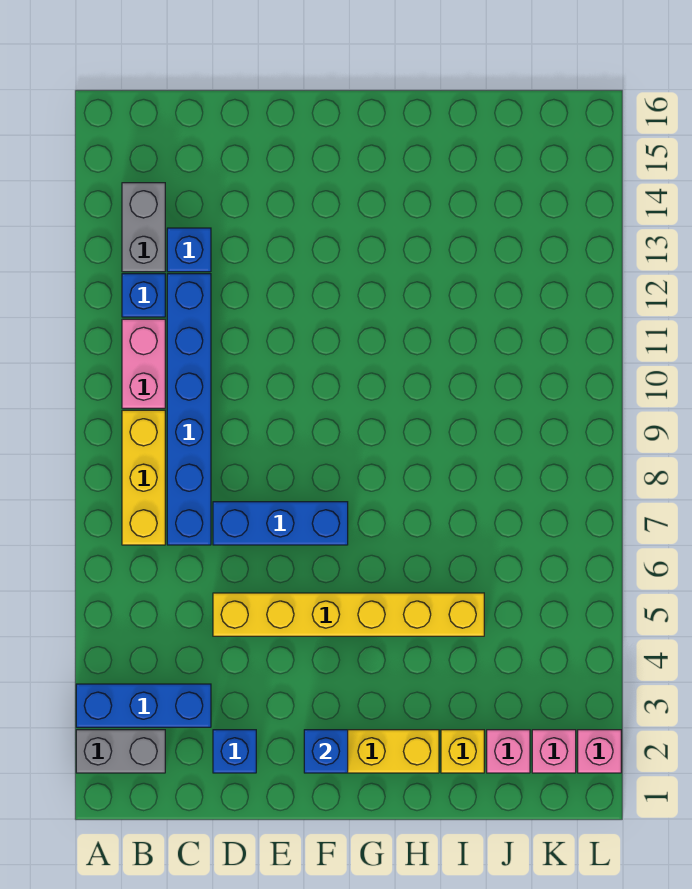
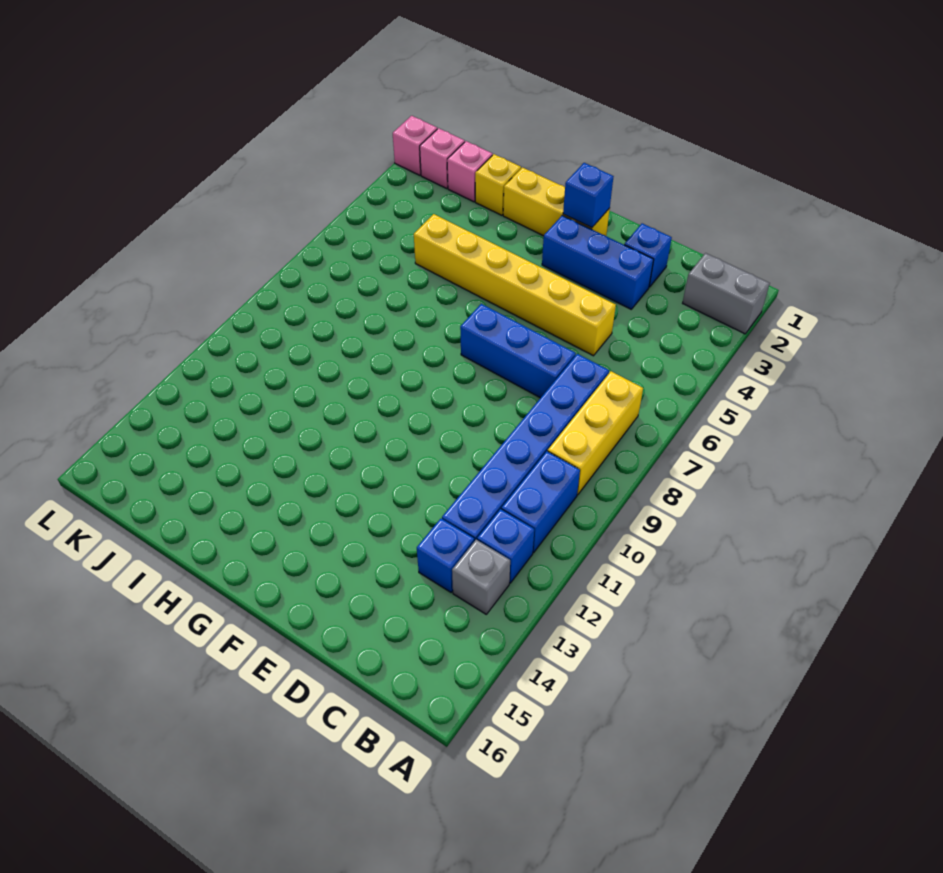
blue brick A3:C3 level 1 -> blue brick D3:F3 level 1
pink brick B10:B11 level 1 -> blue brick B10:B11 level 1
grey brick B13:B14 level 1 -> grey brick B13 level 1

